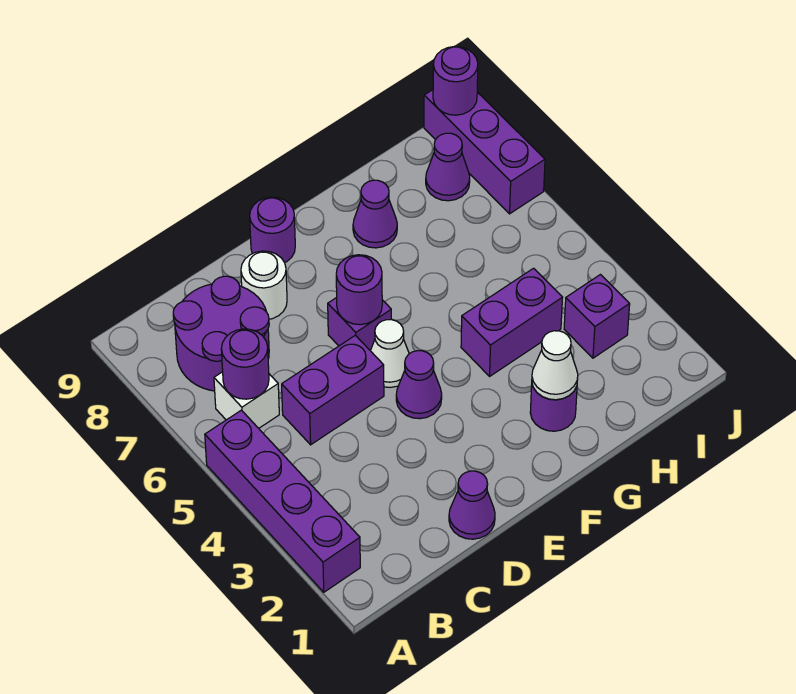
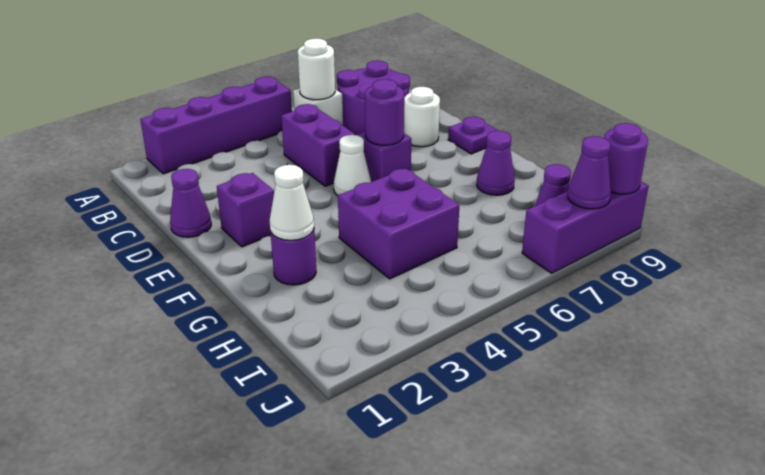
purple round brick B6 level 2 -> white round brick B6 level 2
purple cone E4 level 1 -> purple cone J8 level 2
purple round brick E9 level 1 -> purple plate E9 level 1
purple brick G4:H4 level 1 -> purple brick G4:H5 level 1
purple brick I3 level 1 -> purple brick E2 level 1

